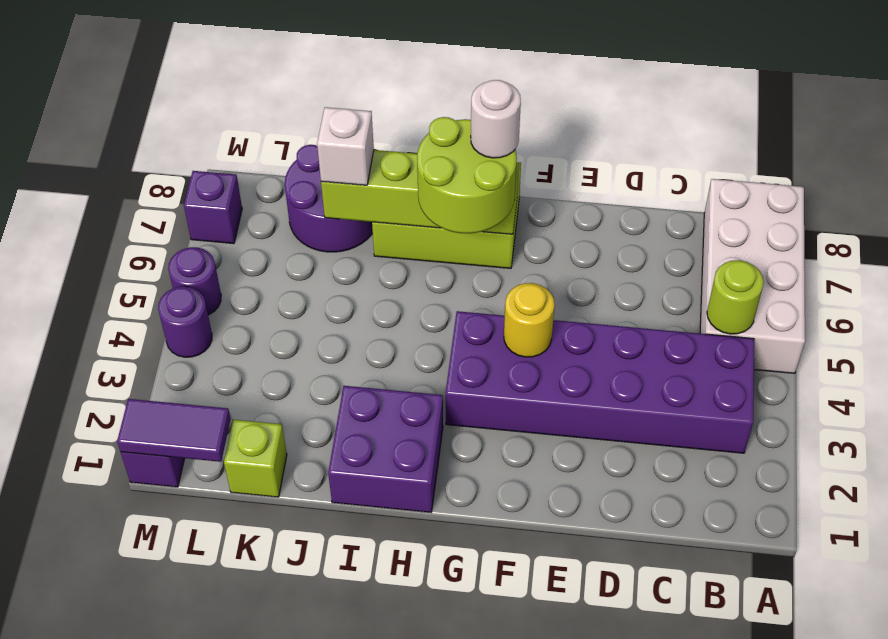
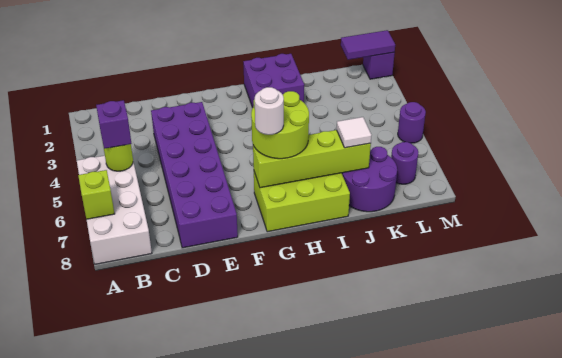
purple brick B3:G4 level 1 -> purple brick D3:E8 level 1
yellow round brick F4 level 2 -> none
white brick J7 level 3 -> white tile J7 level 3
lime brick K1 level 1 -> lime brick A7 level 2
purple round brick M4 level 1 -> purple round brick L7 level 1
purple brick M7 level 1 -> purple brick B5 level 3

